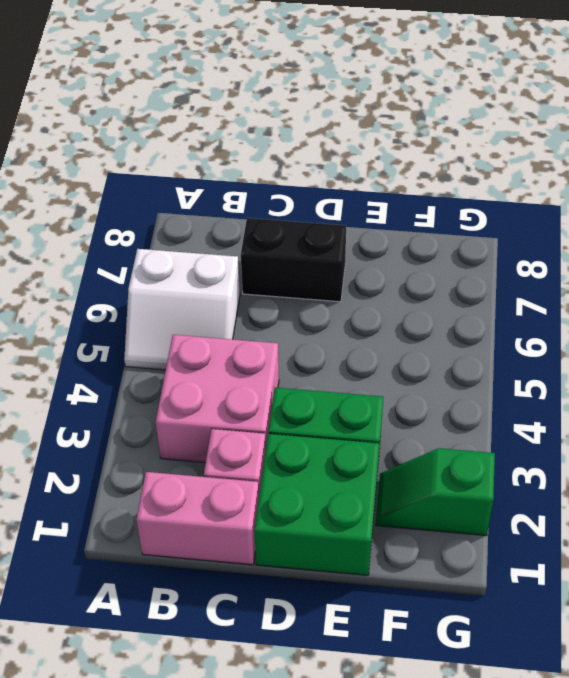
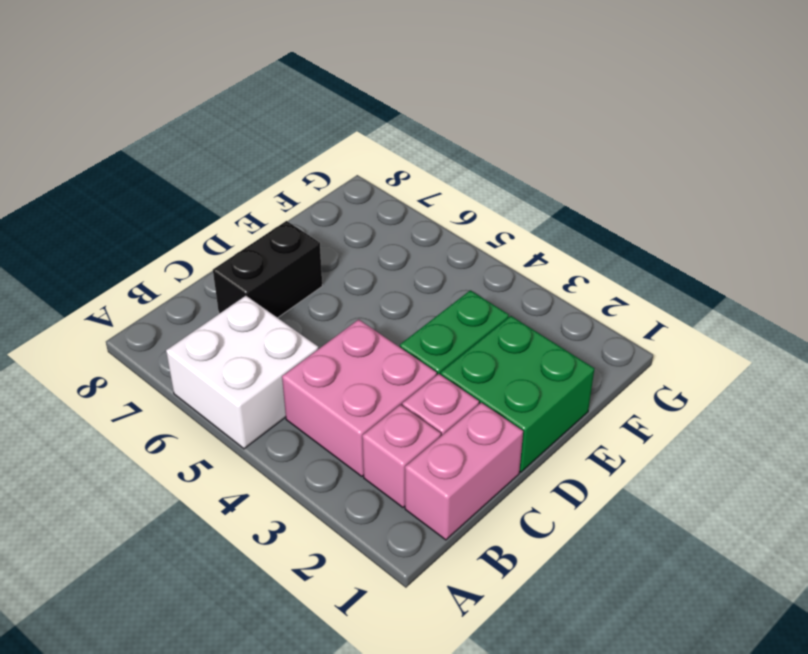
white slope A5:B6 level 1 top 6 -> white brick A5:B6 level 1
none -> pink brick B2 level 1
green slope F2:G2 level 1 top G -> none

